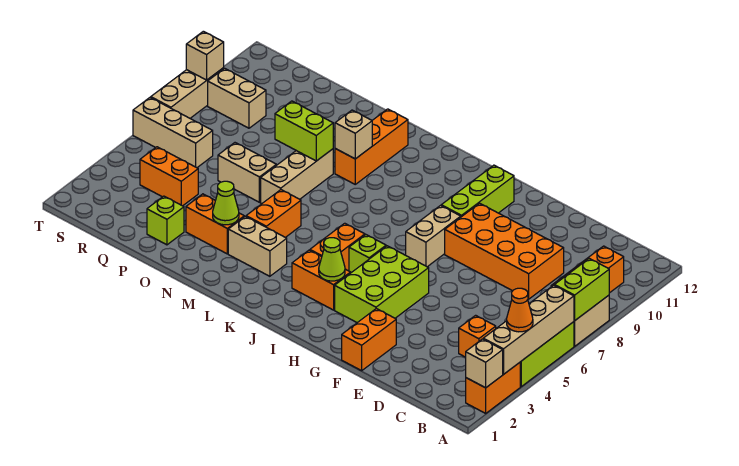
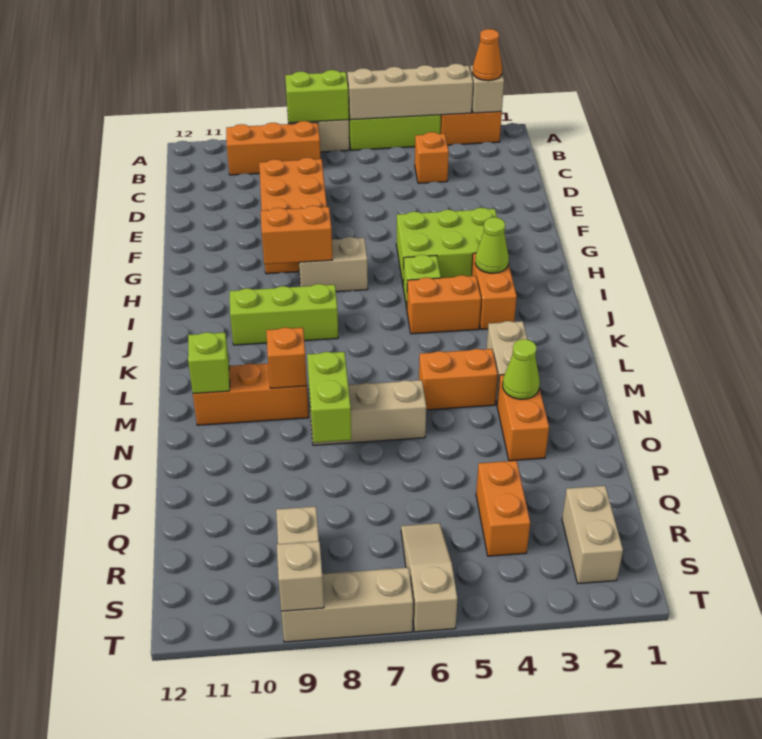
orange cone A4 level 3 -> orange cone A2 level 3
orange brick F1:F2 level 1 -> orange brick H8:H9 level 2
lime brick H9:H11 level 1 -> lime brick J8:J10 level 1
tan brick M9 level 2 -> orange brick M9 level 2
tan brick O6:P6 level 1 -> tan brick R2:S2 level 1
lime brick P2 level 1 -> lime brick M11 level 2
tan brick R6:T6 level 1 -> tan slope R6:T6 level 1 top T

